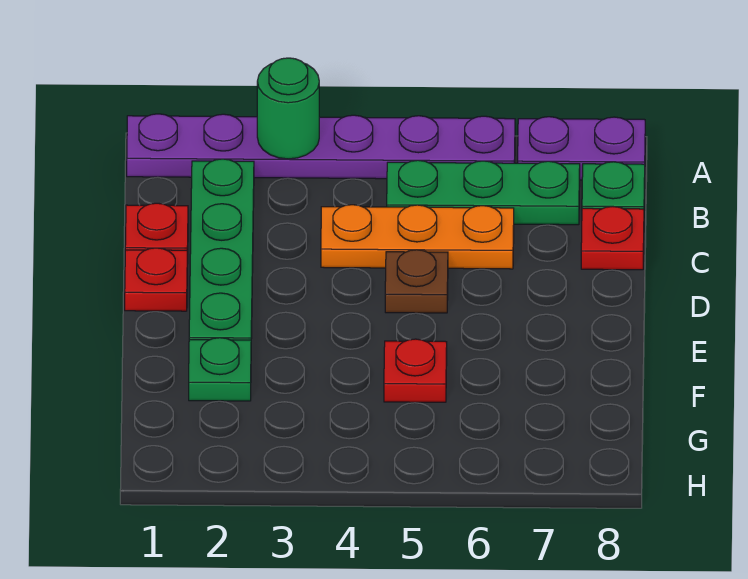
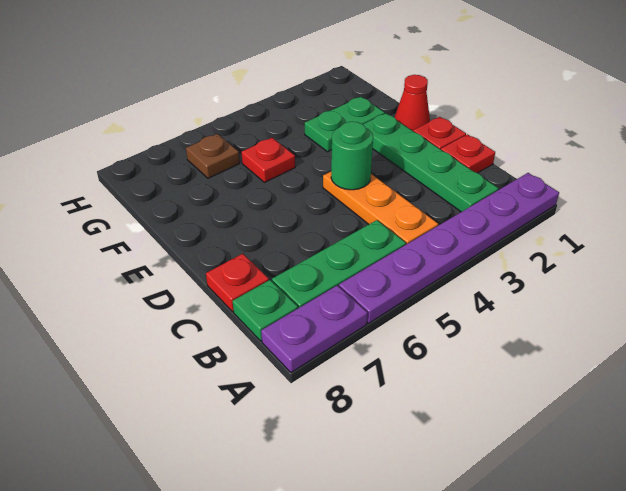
green round brick A3 level 2 -> green round brick D4 level 2
orange plate C4:C6 level 1 -> orange plate B4:D4 level 1
brown plate D5 level 1 -> brown plate G6 level 1
none -> red cone E1 level 1
green plate F2 level 1 -> green plate F2:F3 level 1

